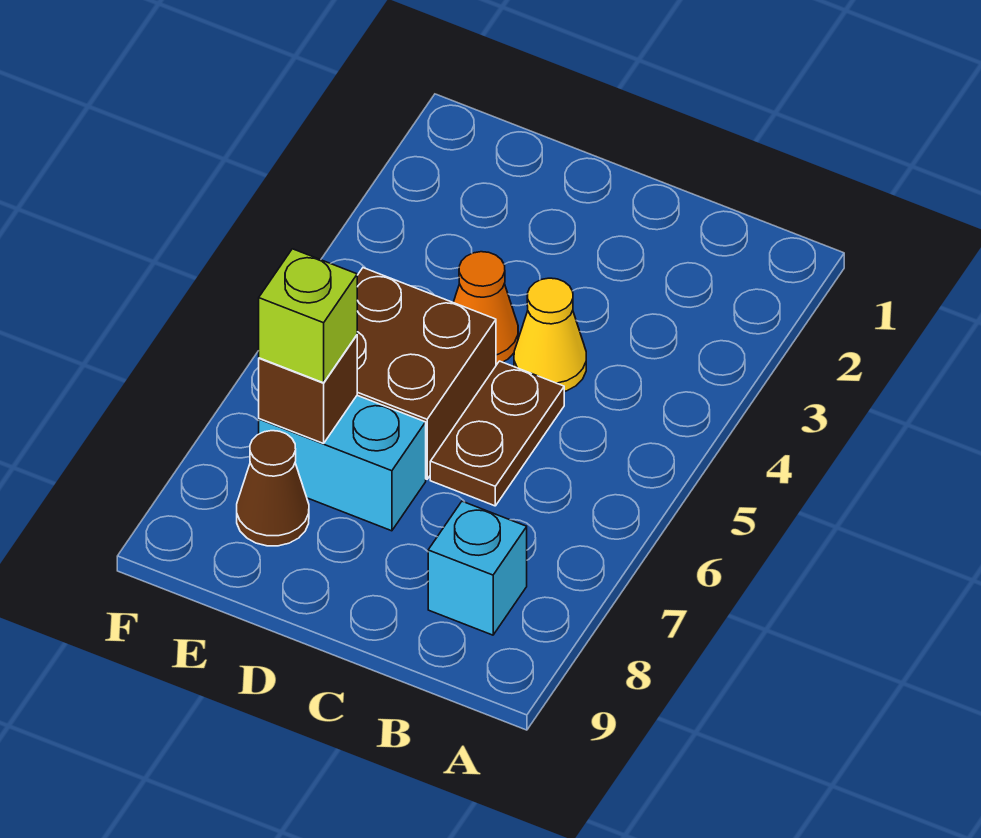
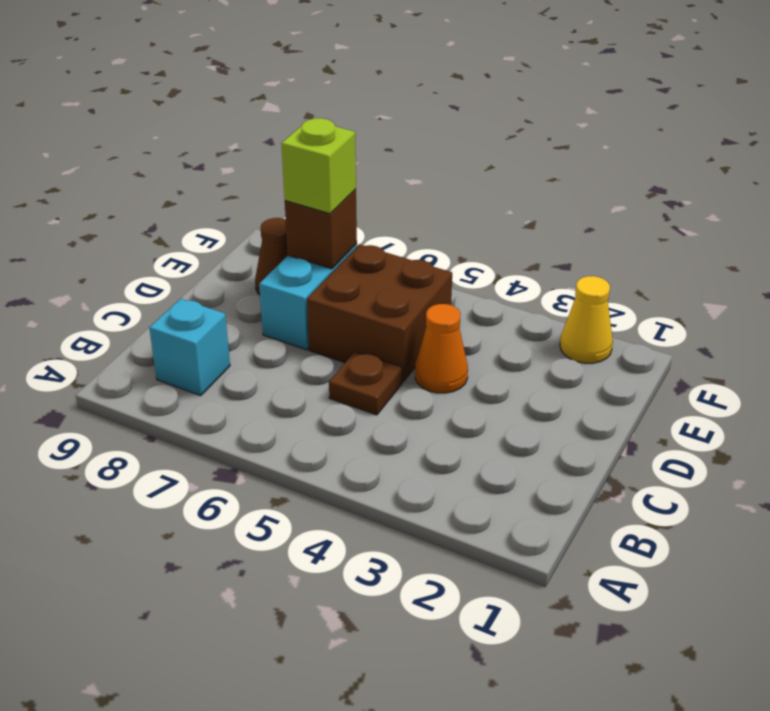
yellow cone C4 level 1 -> yellow cone F2 level 1
brown plate C5:C6 level 1 -> brown plate C5 level 1

